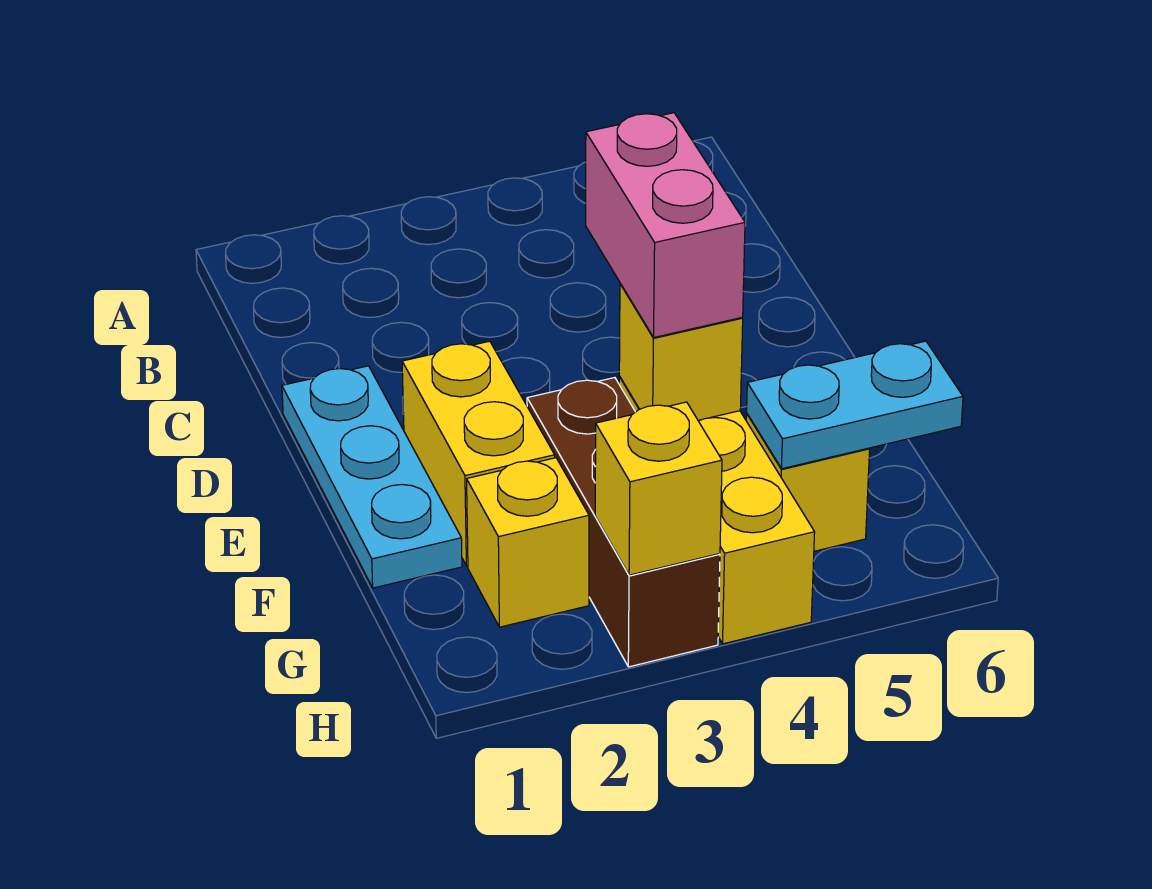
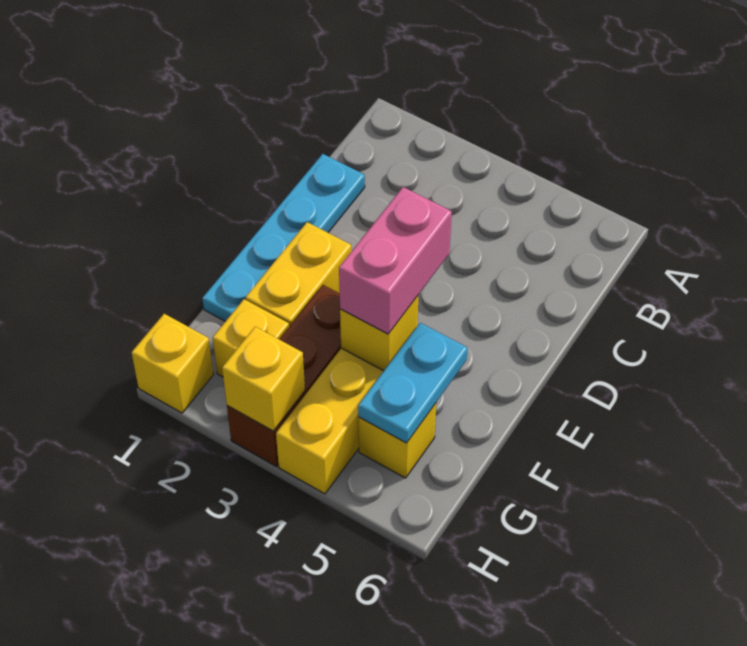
cyan plate D1:F1 level 1 -> cyan plate C1:F1 level 1
cyan plate G5:G6 level 2 -> cyan plate F5:G5 level 2
none -> yellow brick H1 level 1

